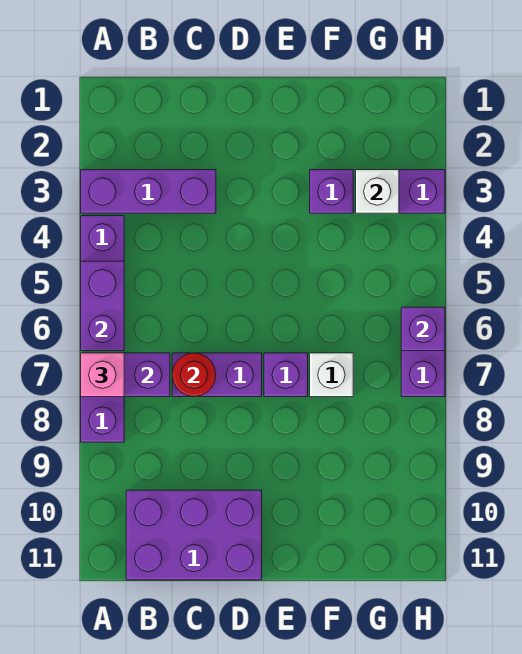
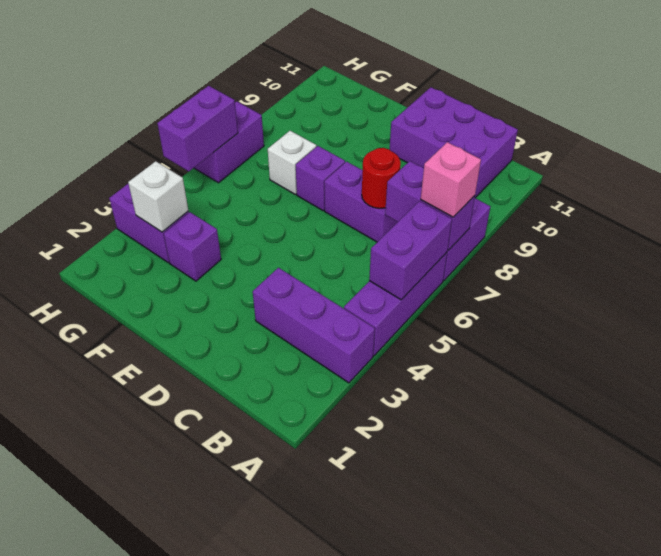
purple brick H6 level 2 -> purple brick H5:H6 level 2

